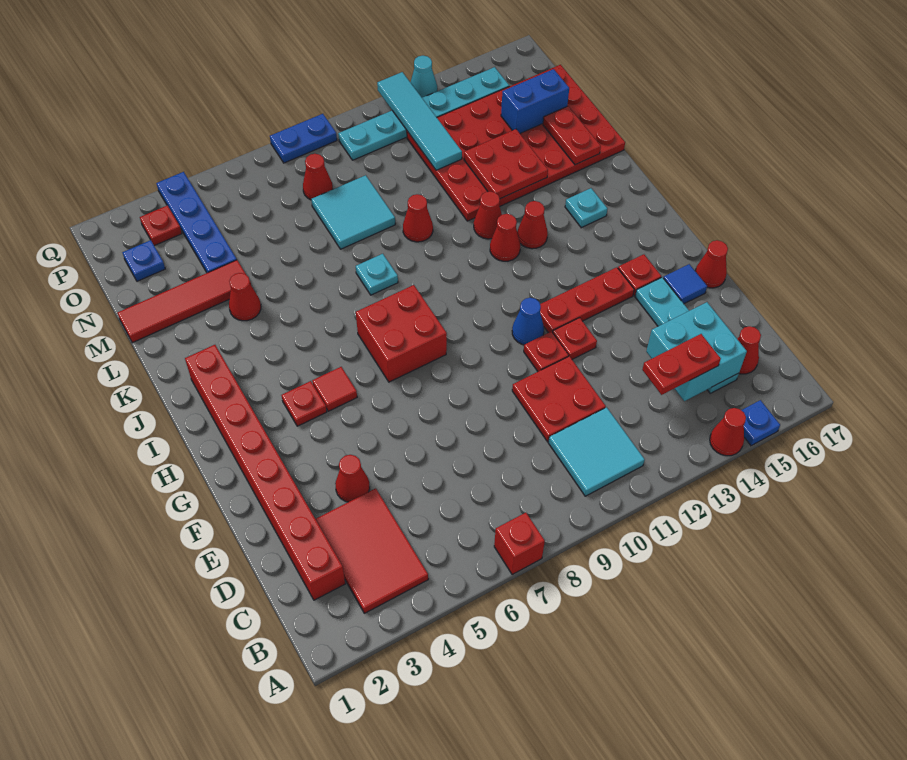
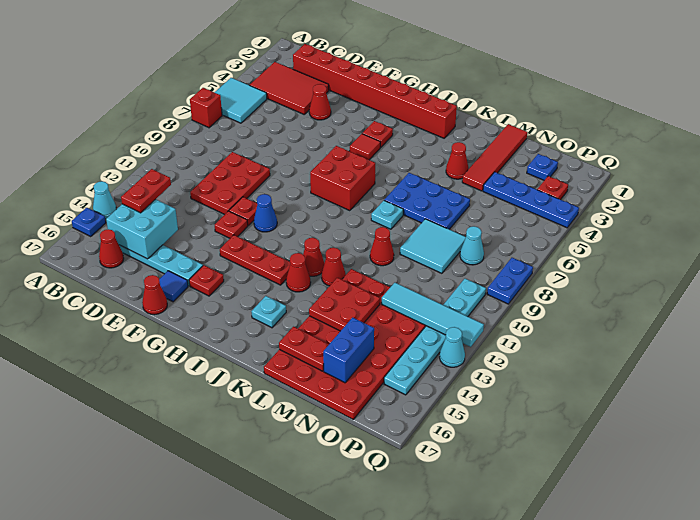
red cone A14 level 1 -> cyan cone A14 level 1
cyan tile B10:C11 level 1 -> cyan tile A5:B6 level 1
red plate D10:E11 level 1 -> red plate D9:E11 level 1
red plate G12:G14 level 1 -> red plate G13:I13 level 1
none -> blue plate K6:M7 level 1
red cone O8 level 1 -> cyan cone O8 level 1

